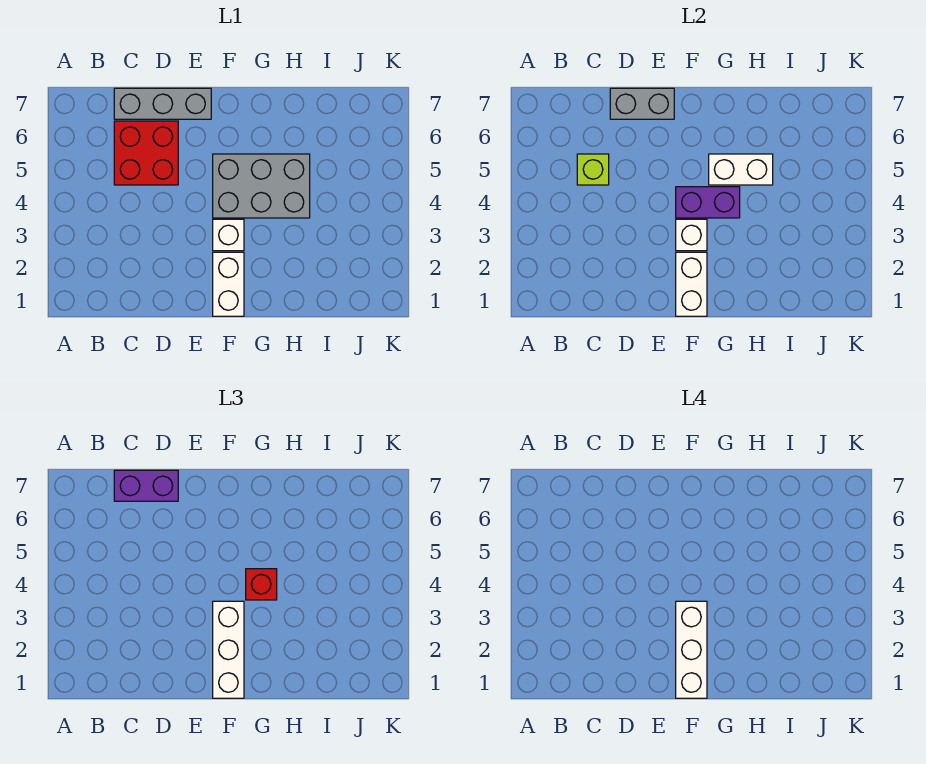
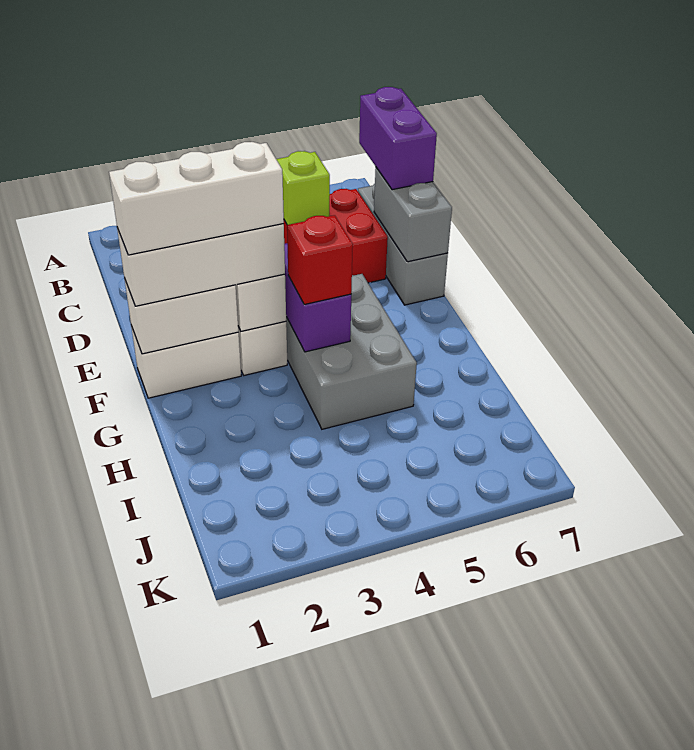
white brick G5:H5 level 2 -> none

